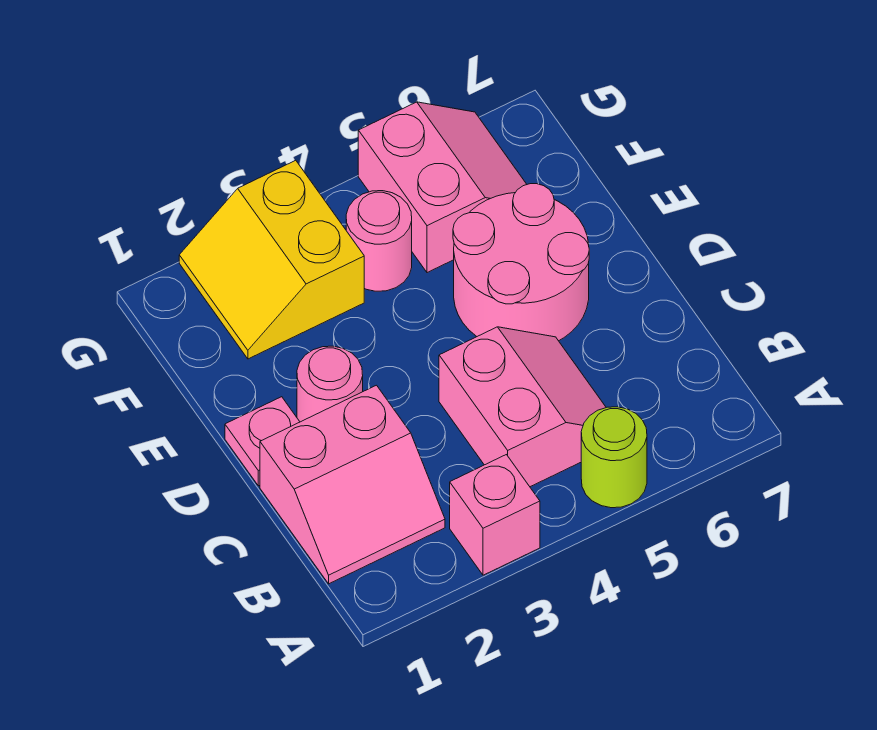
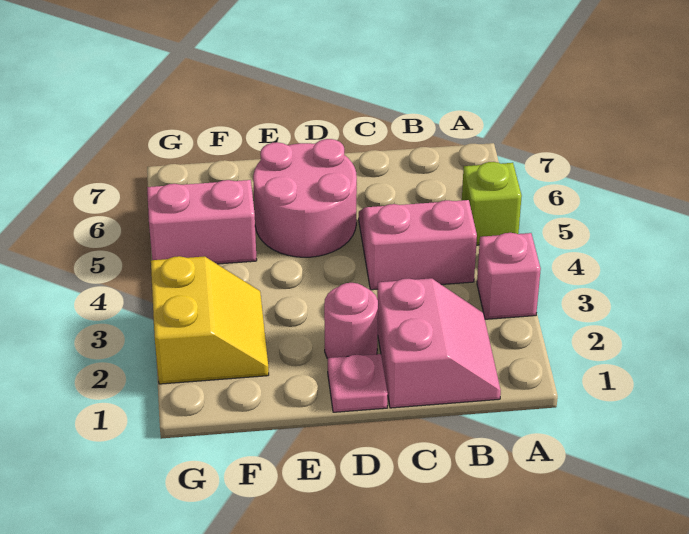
lime round brick A5 level 1 -> lime brick A5 level 1
yellow slope F2:G3 level 1 top 3 -> yellow slope F2:G3 level 1 top G
pink round brick F4 level 1 -> none

